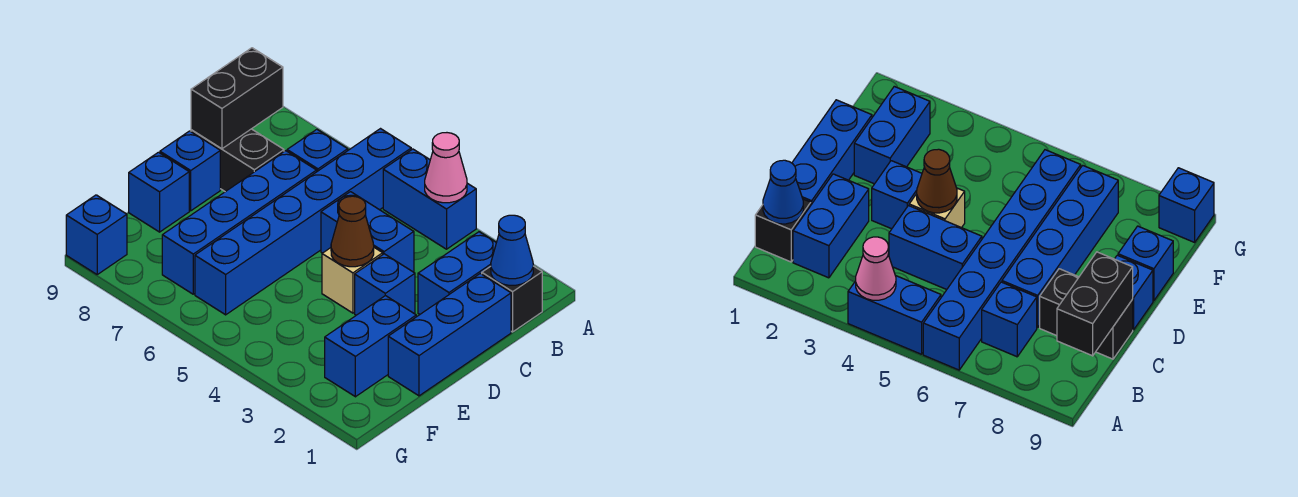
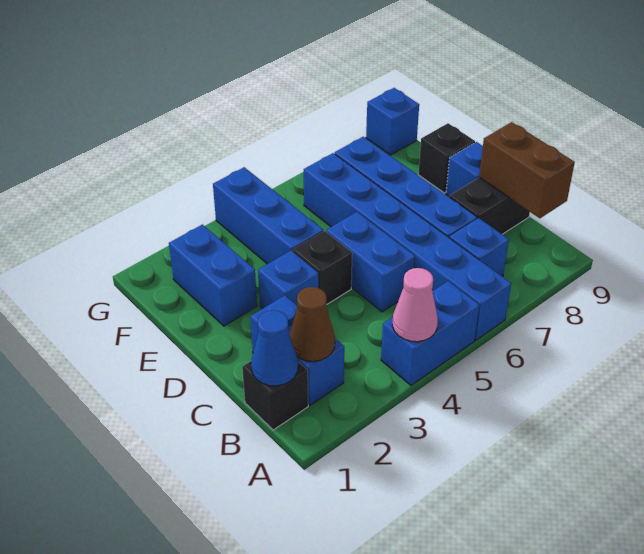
black brick B9:C9 level 2 -> brown brick B9:C9 level 2
blue brick C1:E1 level 1 -> blue brick E4:G4 level 1
blue brick C4:C5 level 1 -> blue brick C5:D5 level 1
tan brick D4 level 1 -> black brick D4 level 1
brown cone D4 level 2 -> brown cone B2 level 2
blue brick E9 level 1 -> black brick E9 level 1

